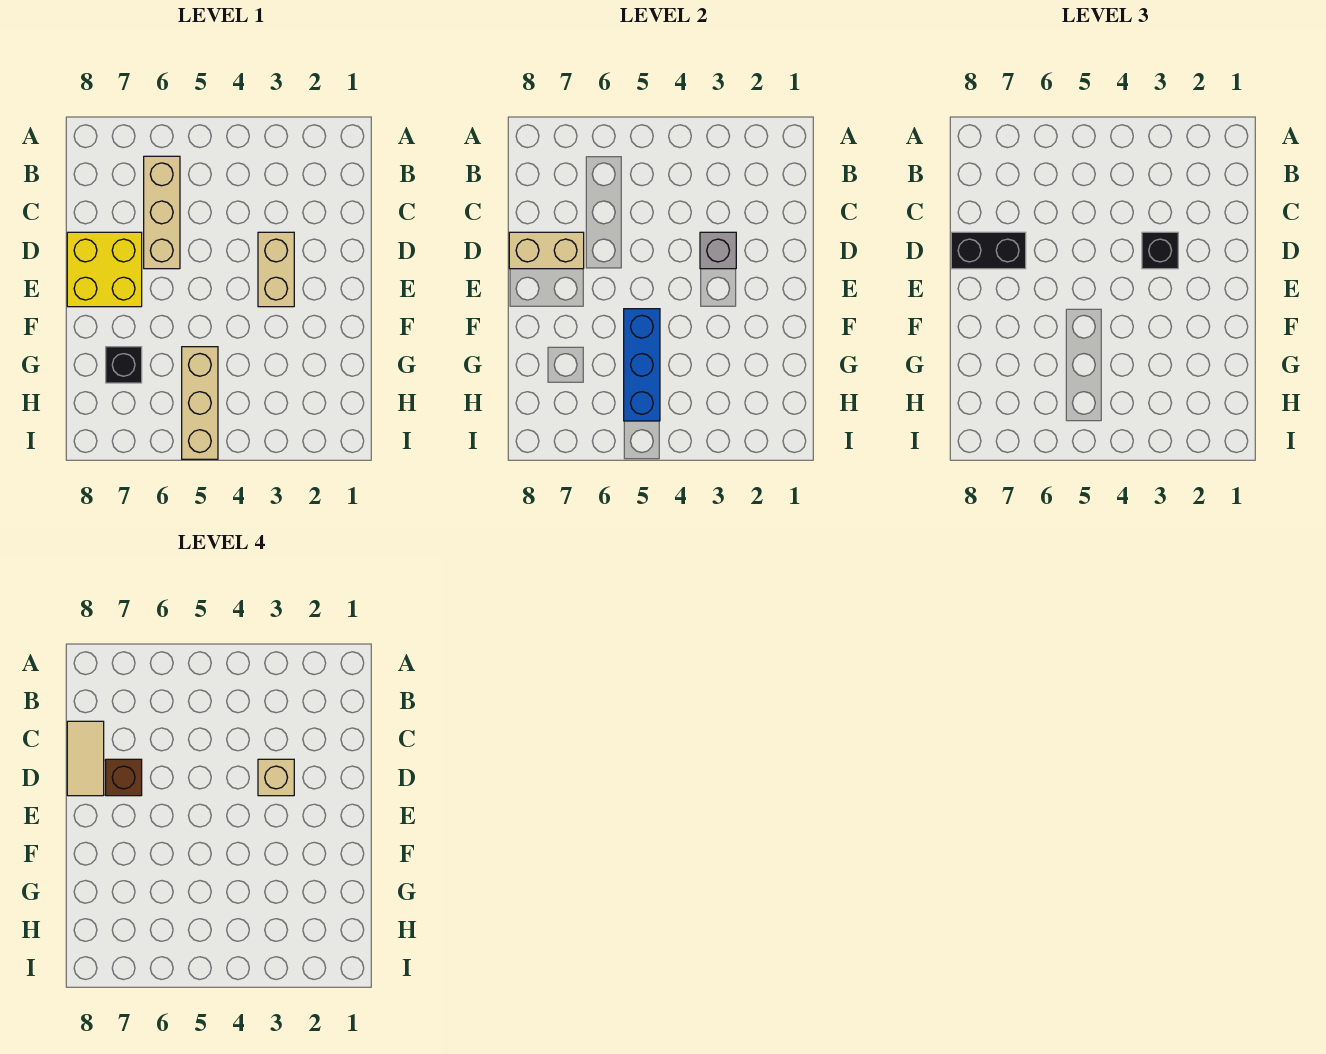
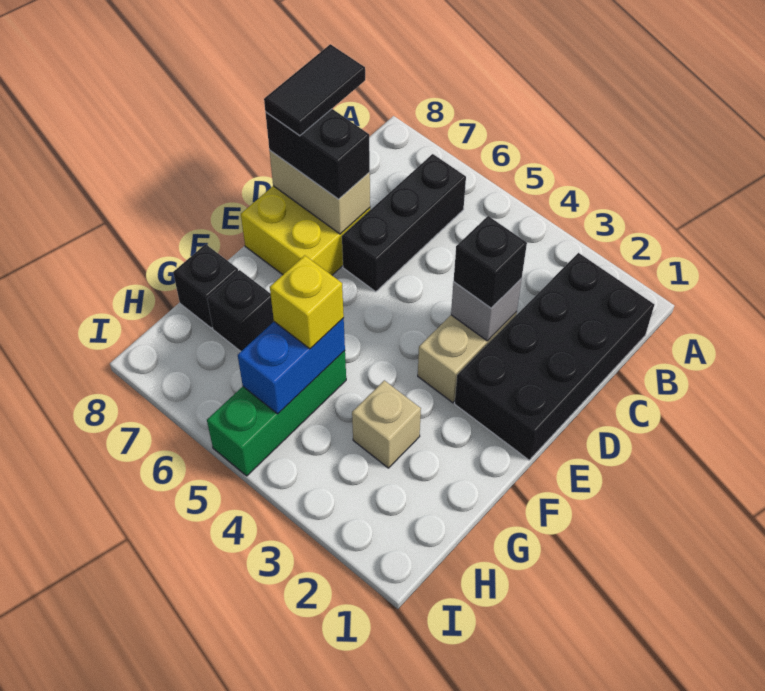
none -> black brick B1:E2 level 1
tan brick B6:D6 level 1 -> black brick B6:D6 level 1
tan tile C8:D8 level 4 -> black tile C8:D8 level 4
tan brick D3 level 4 -> tan brick G3 level 1
brown brick D7 level 4 -> none
blue brick F5:H5 level 2 -> blue brick G5:H5 level 2
tan brick G5:I5 level 1 -> green brick G5:I5 level 1
none -> yellow brick G5 level 3
none -> black brick G8 level 1

